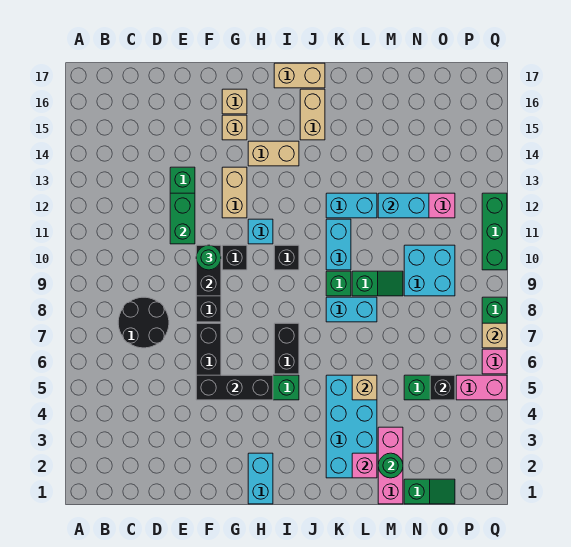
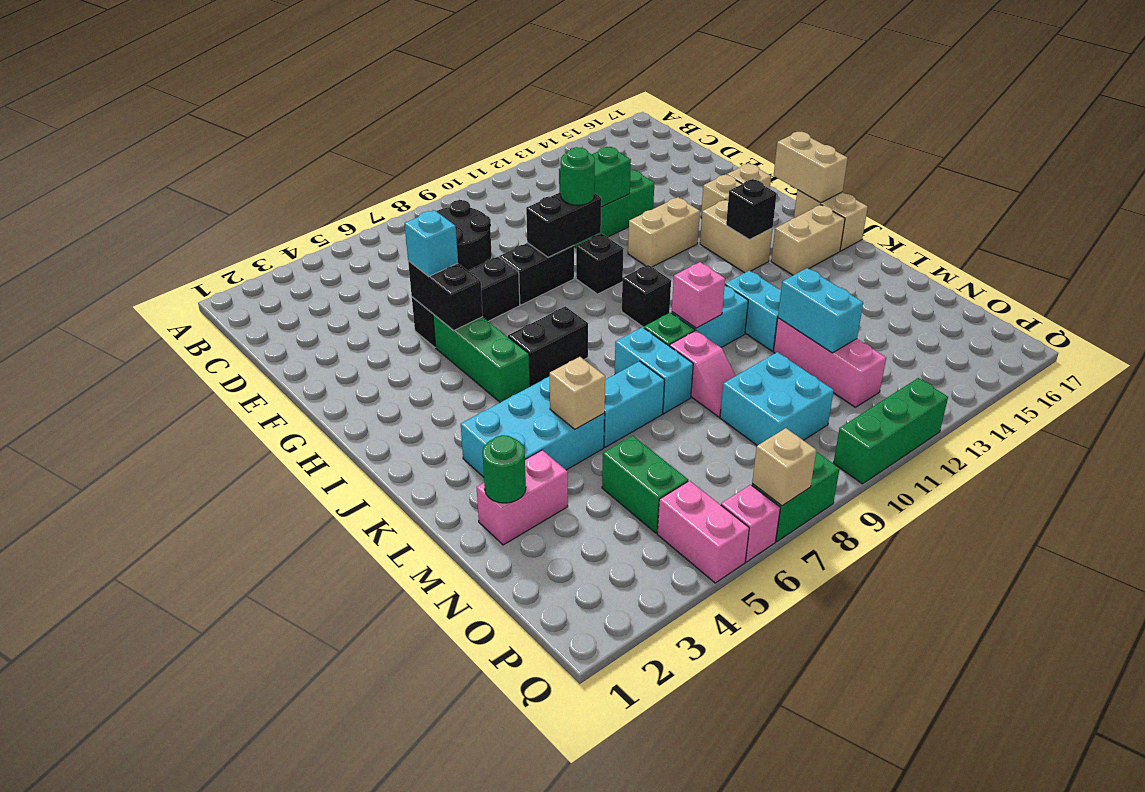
black brick F5:H5 level 2 -> black brick F5:G5 level 2
cyan brick H1:H2 level 1 -> cyan brick L6:L7 level 1
cyan brick H11 level 1 -> cyan brick F5 level 3
none -> tan brick H17:I17 level 2
cyan brick K2:L5 level 1 -> cyan brick K3:L5 level 1
pink brick L2 level 2 -> pink brick K10 level 2
green slope L9:M9 level 1 top L -> pink slope L9:M9 level 1 top L
pink brick M1:M3 level 1 -> pink brick M2:M3 level 1
green slope N1:O1 level 1 top N -> none
black brick O5 level 2 -> black brick I14 level 2

